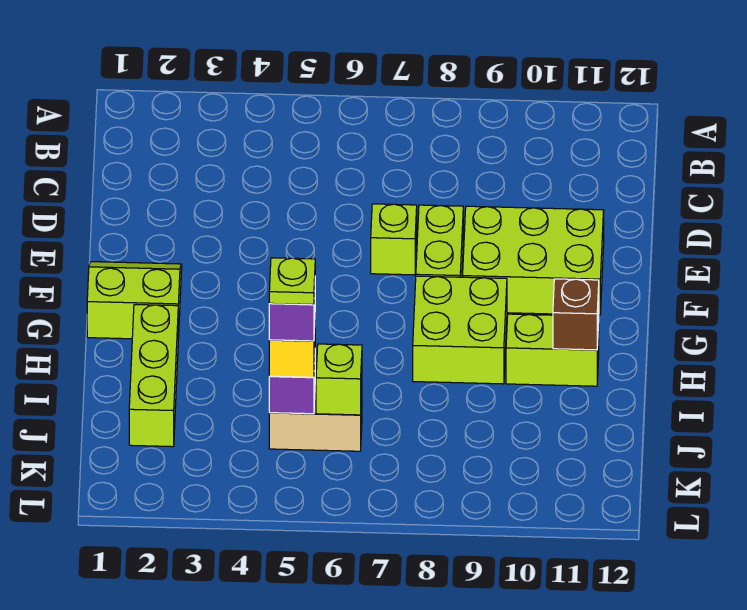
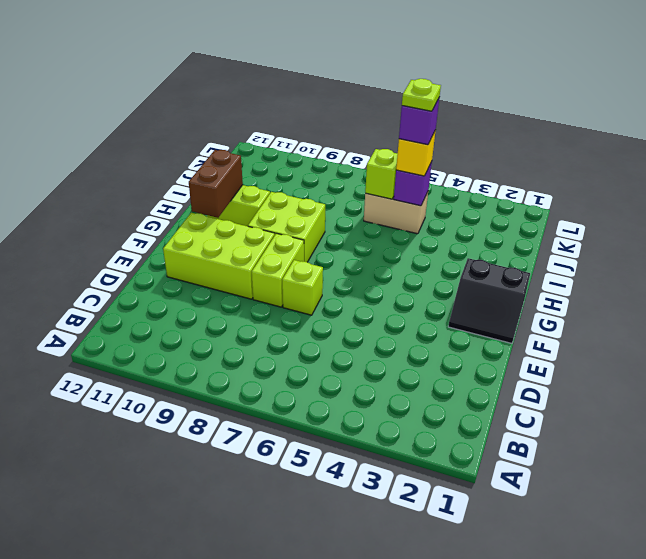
lime slope F1:G2 level 1 top G -> black slope F1:G2 level 1 top G
lime brick H2:J2 level 1 -> none
brown brick H11 level 2 -> brown brick G11:H11 level 2

